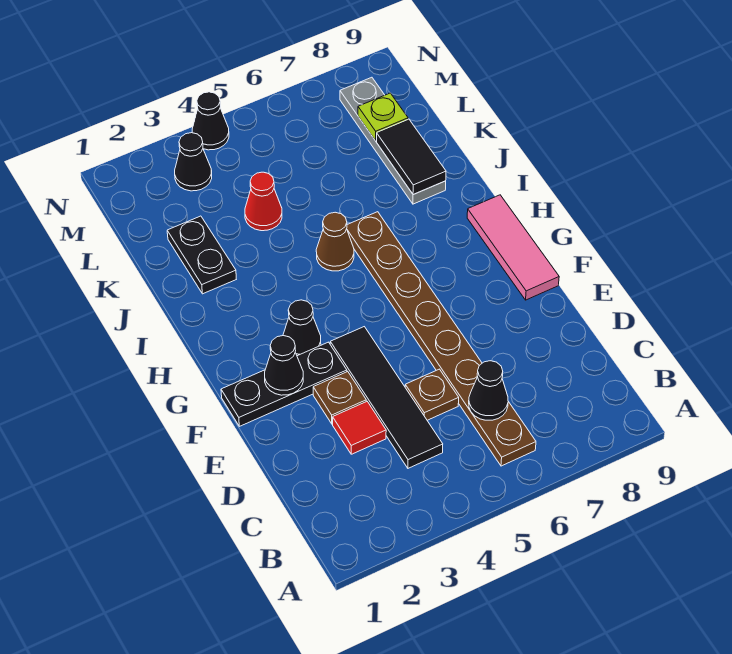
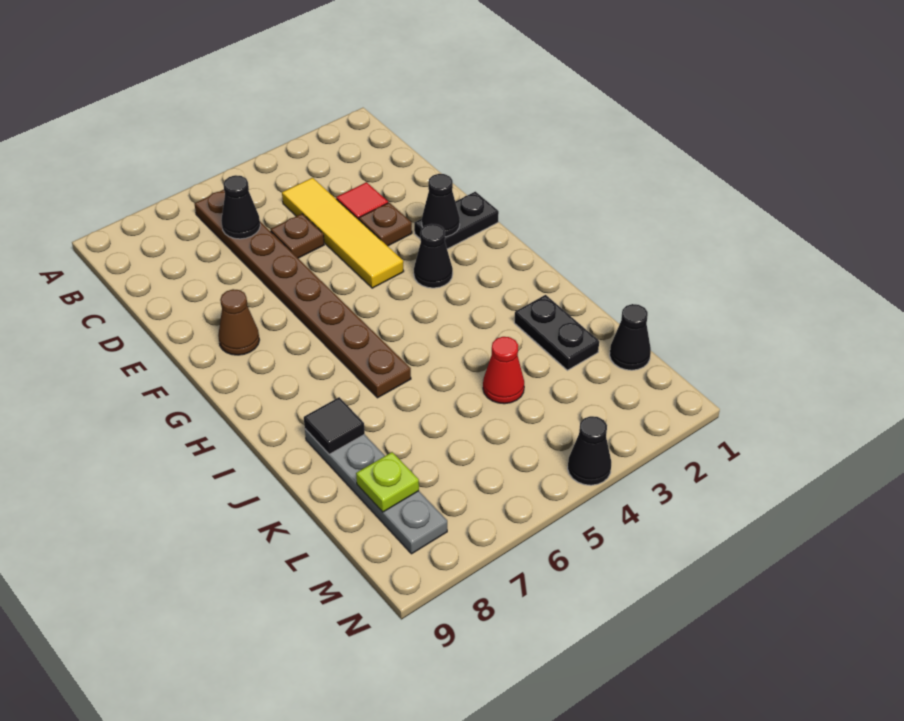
black tile C4:F4 level 1 -> yellow tile C4:F4 level 1
black plate F1:F3 level 1 -> black plate F1:F2 level 1
pink tile F9:H9 level 1 -> none
brown cone I5 level 1 -> brown cone F8 level 1
black tile J8:K8 level 2 -> black tile J8 level 2
black cone M3 level 1 -> black cone L1 level 1

